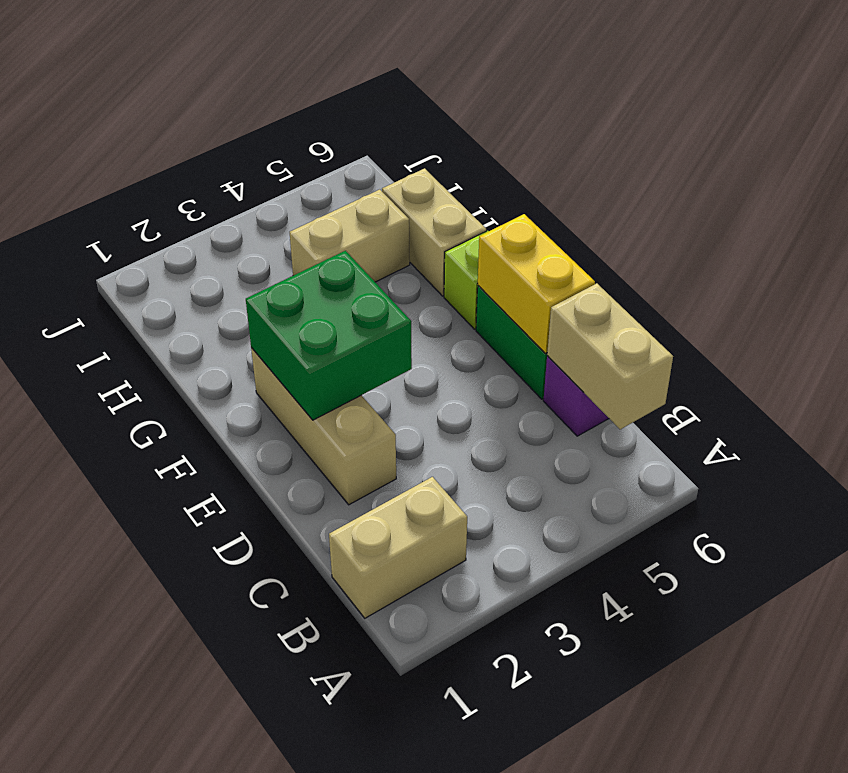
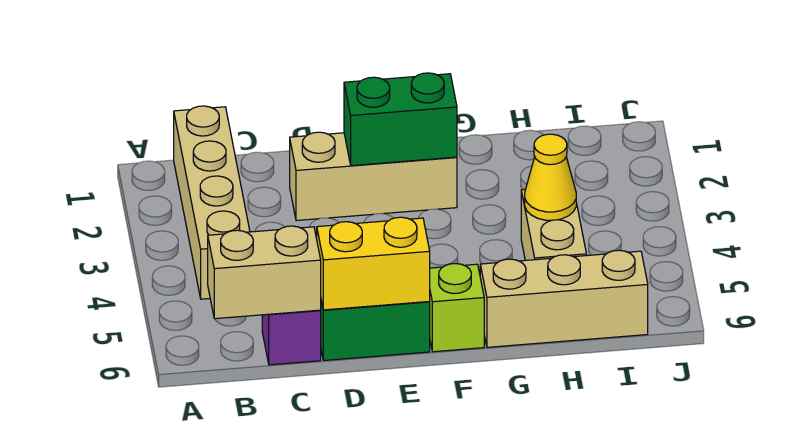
tan brick B1:B2 level 1 -> tan brick B1:B4 level 1
green brick E2:F3 level 2 -> green brick E2:F2 level 2
tan brick G6:H6 level 1 -> tan brick G6:I6 level 1
none -> yellow cone H4 level 2

